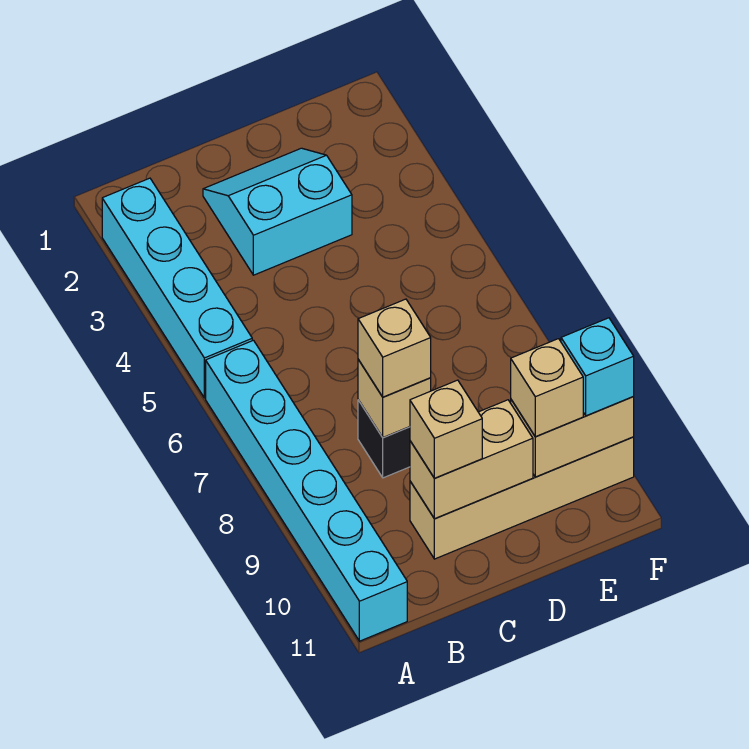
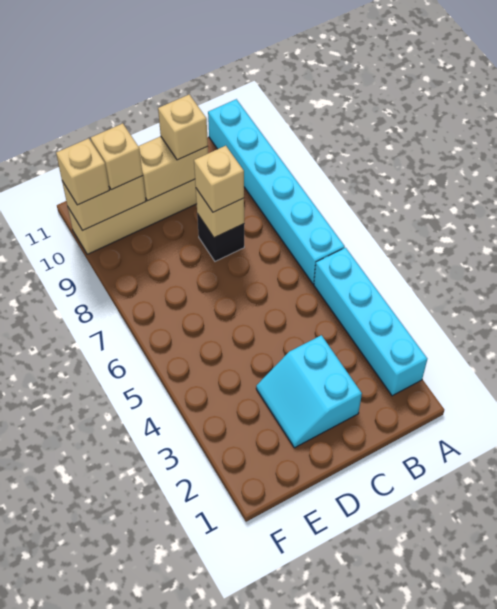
cyan slope C2:D3 level 1 top 3 -> cyan slope C2:D3 level 1 top C
cyan brick F10 level 3 -> tan brick F10 level 3

